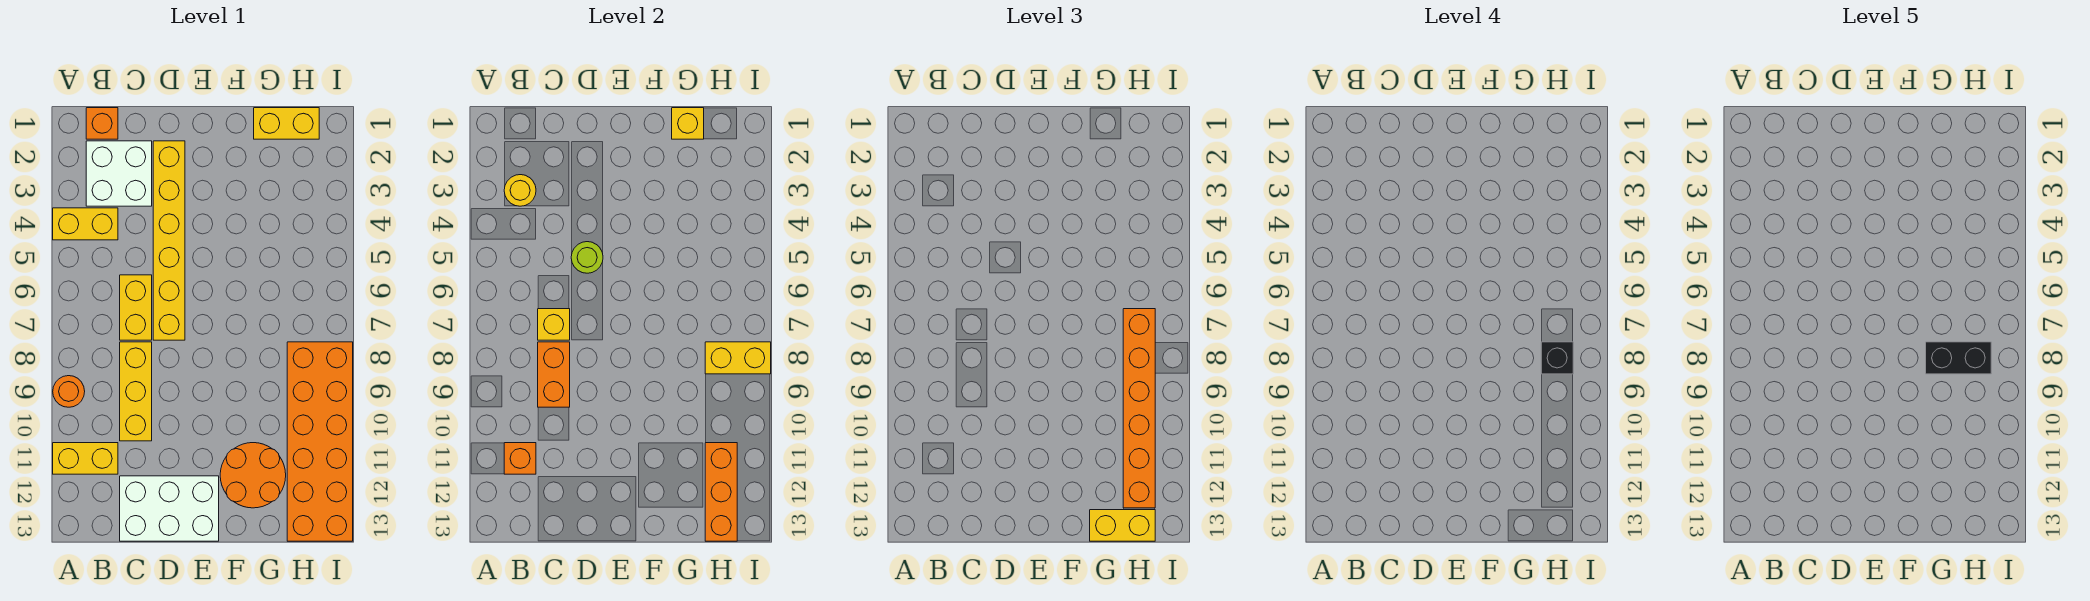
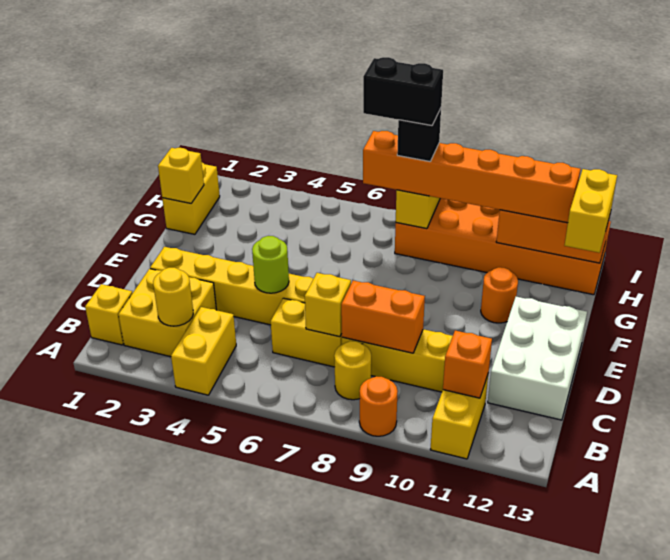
orange brick B1 level 1 -> yellow brick B1 level 1
white brick B2:C3 level 1 -> yellow brick B2:C3 level 1
none -> yellow round brick B8 level 1
orange round brick F11:G12 level 1 -> orange round brick F11 level 1
black brick G8:H8 level 5 -> black brick H7:H8 level 5

